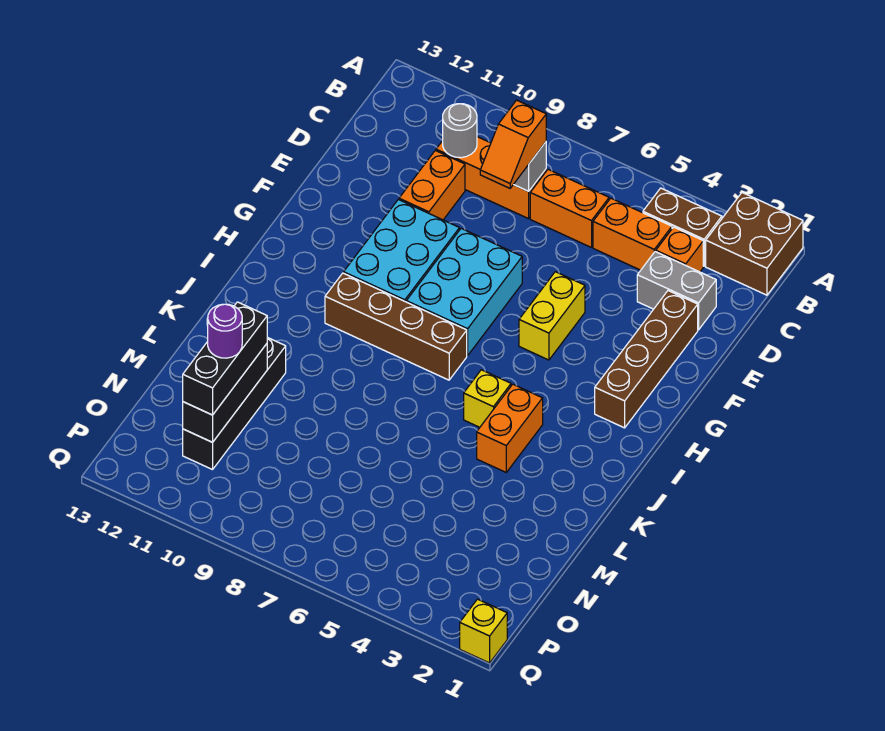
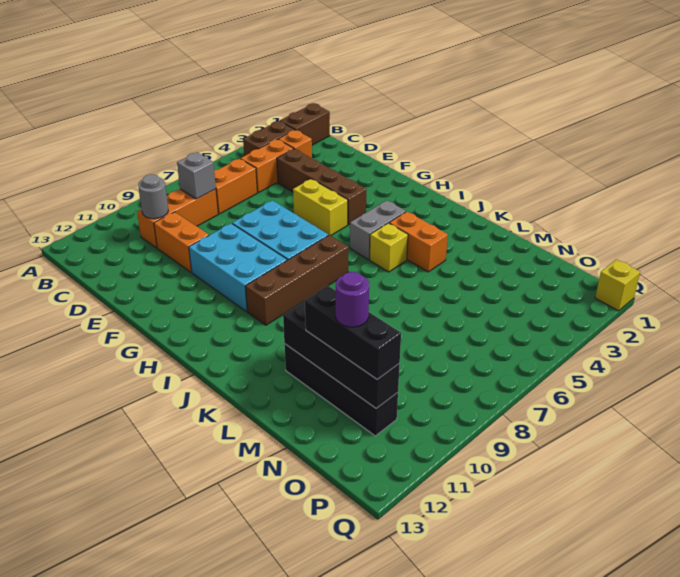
brown brick A1:B2 level 1 -> brown brick B1:B2 level 1
orange slope C8:D8 level 3 top C -> none
grey brick D2:D3 level 1 -> grey brick I4:I5 level 1
brown brick E2:H2 level 1 -> brown brick D4:G4 level 1
black brick M11:O11 level 2 -> black brick L11:O11 level 2

